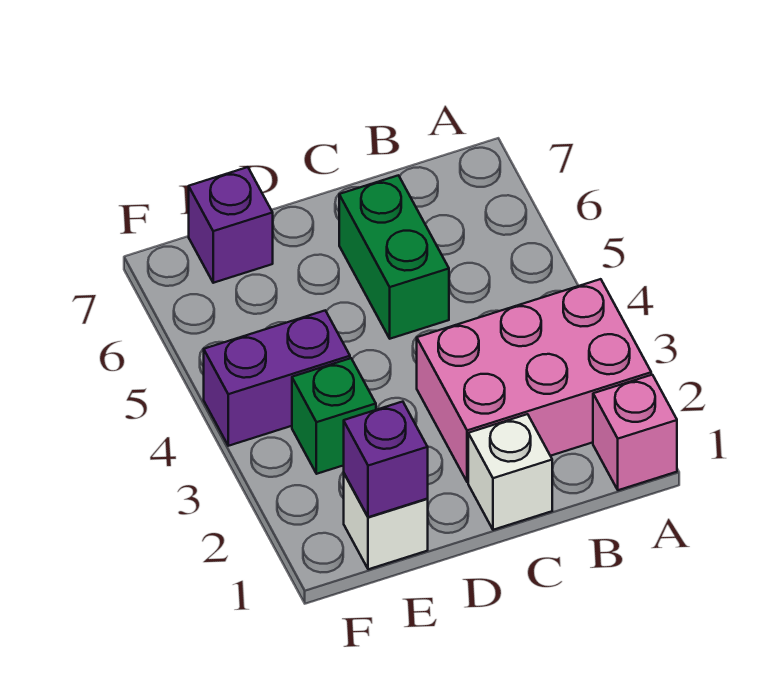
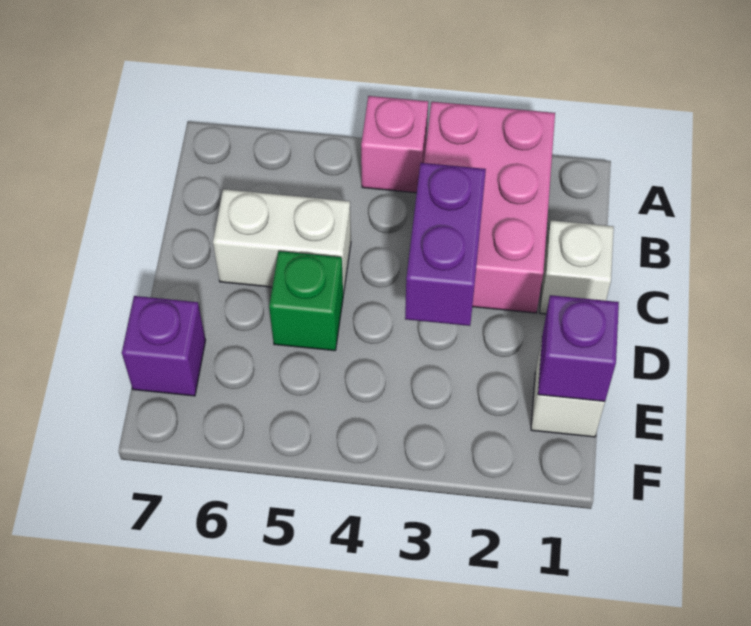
pink brick A1 level 1 -> pink brick A4 level 1
green brick C5:C6 level 1 -> white brick C5:C6 level 1
green brick E3 level 1 -> green brick D5 level 1
purple brick E4:F4 level 1 -> purple brick C3:D3 level 2

